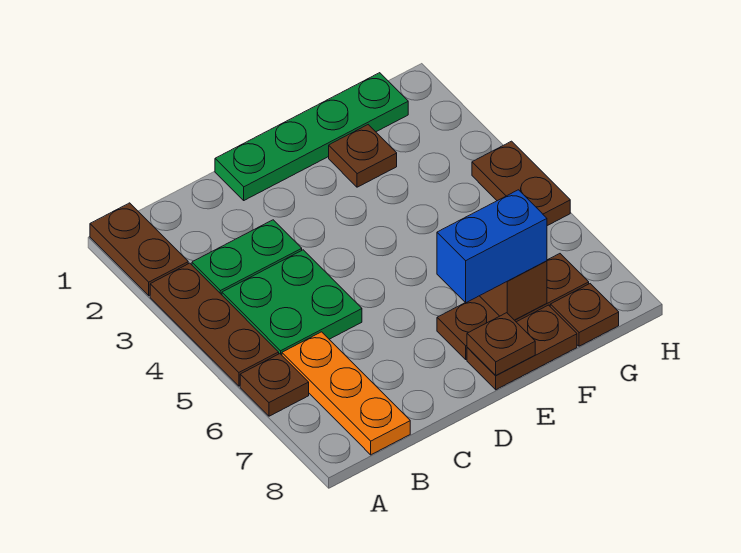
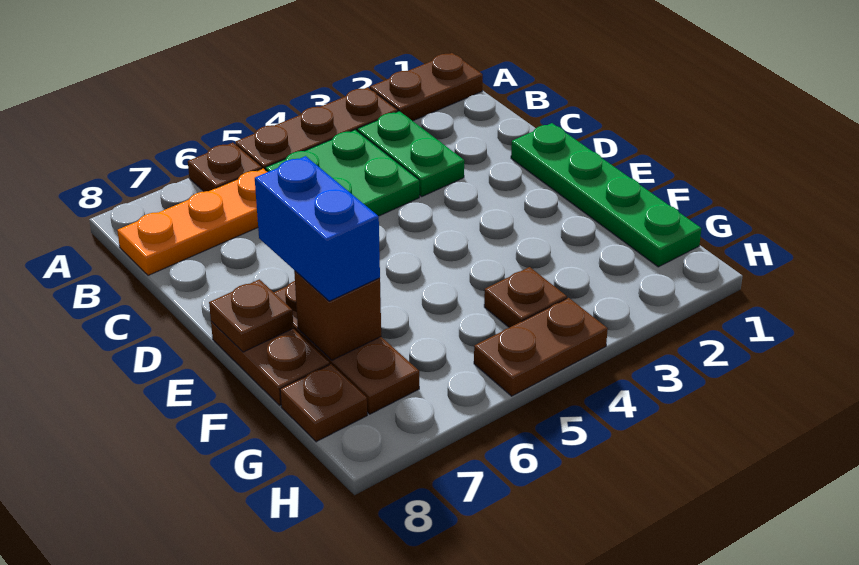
brown plate F2 level 1 -> brown plate G4 level 1

